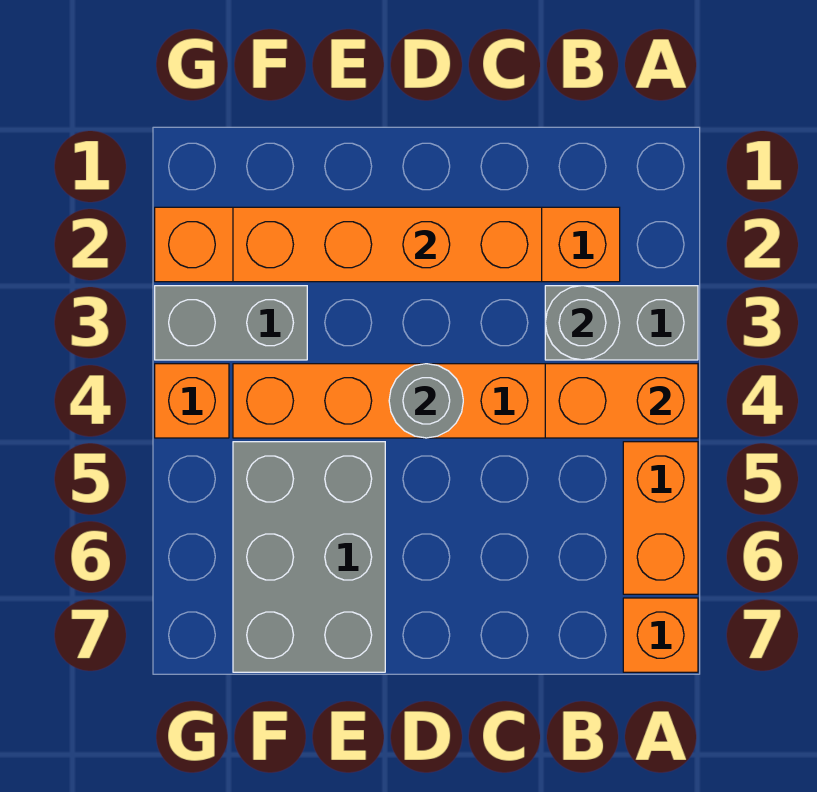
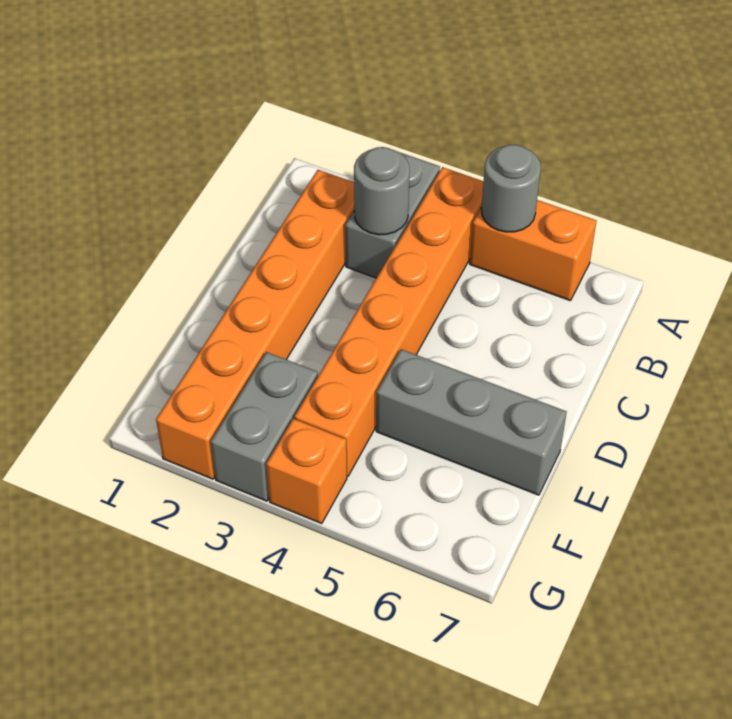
orange brick A4:B4 level 2 -> none
orange brick A7 level 1 -> none
orange brick C2:F2 level 2 -> none
grey round brick D4 level 2 -> grey round brick A5 level 2
grey brick E5:F7 level 1 -> grey brick E5:E7 level 1

